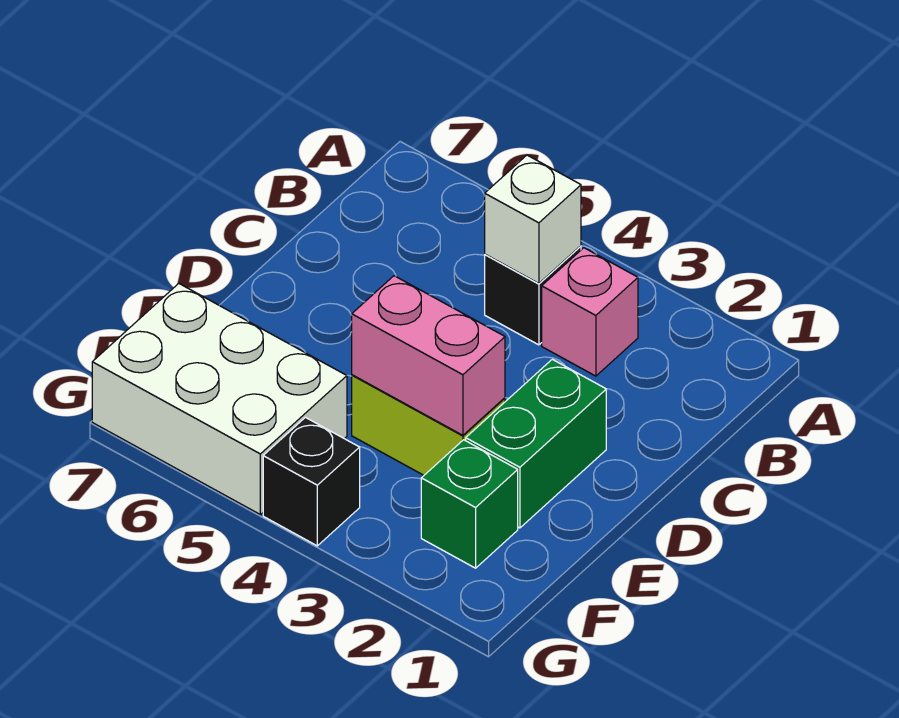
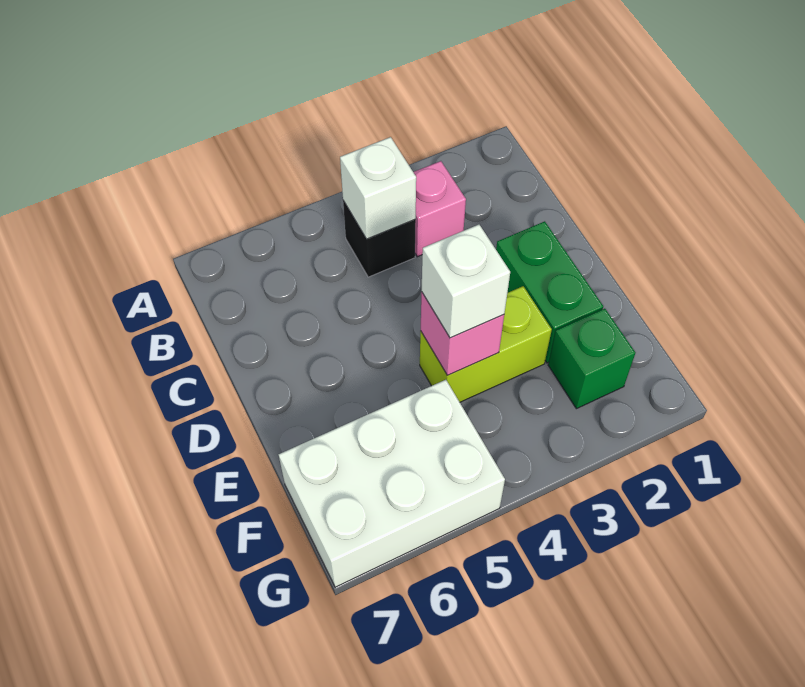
pink brick E3:E4 level 2 -> pink brick E4 level 2
none -> white brick E4 level 3
black brick G4 level 1 -> none

